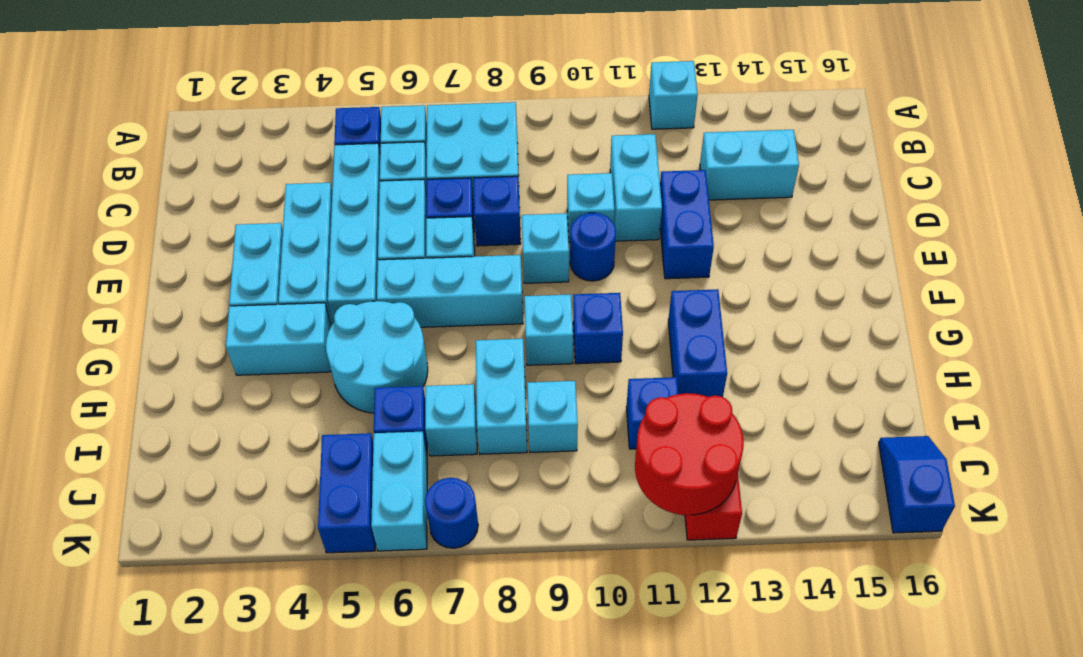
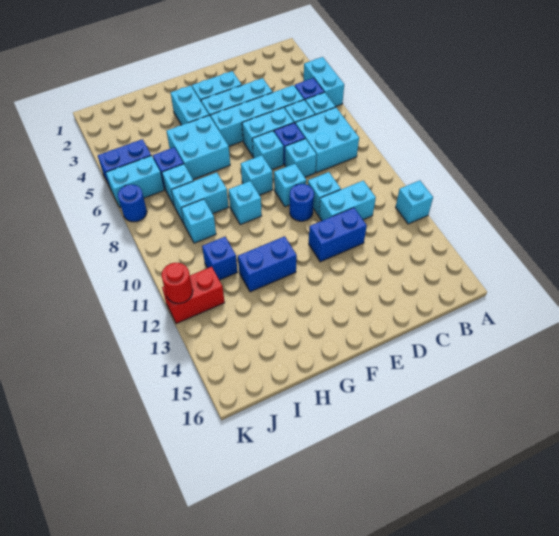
cyan brick C13:C14 level 1 -> cyan brick A4:A5 level 1
blue brick D8 level 1 -> cyan brick D8 level 1
cyan brick F6:F8 level 1 -> cyan brick F8 level 1
cyan round brick G5:H6 level 1 -> cyan brick G5:H6 level 1
blue brick G10 level 1 -> none
red round brick J11:K12 level 2 -> red round brick K12 level 2
blue slope J16:K16 level 1 top K -> none

